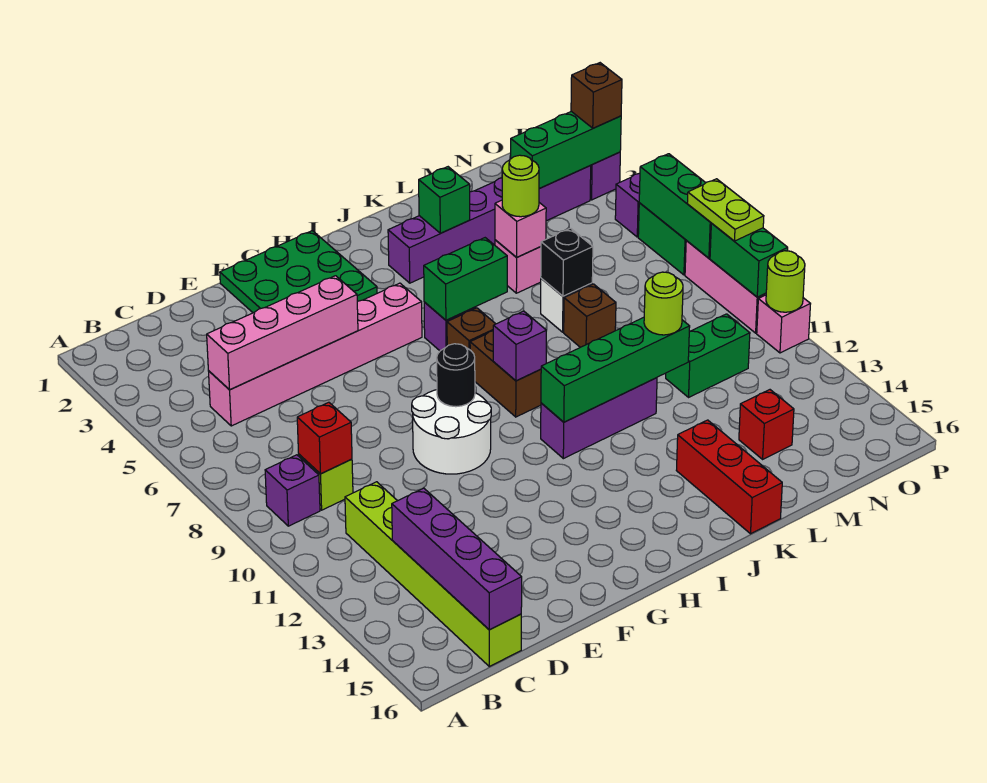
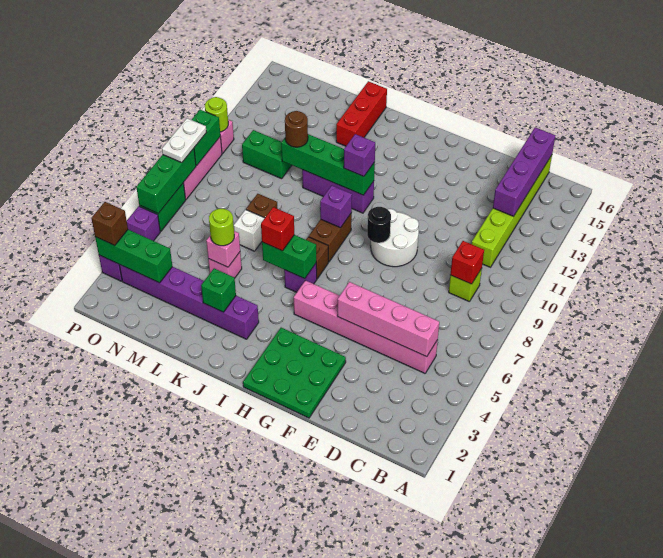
purple brick B9 level 1 -> purple brick I11 level 3
black brick L7 level 2 -> none
lime round brick L11 level 3 -> brown round brick L11 level 3
red brick M14 level 1 -> red brick J6 level 3
lime plate P8:P9 level 3 -> white plate P8:P9 level 3

